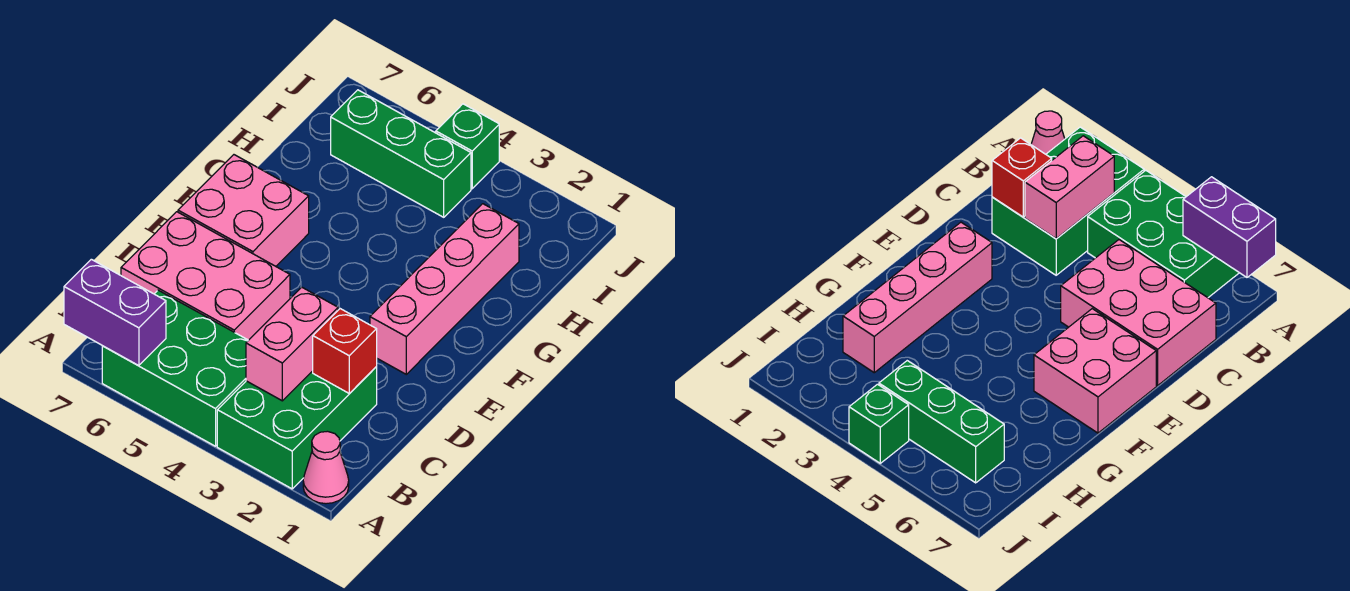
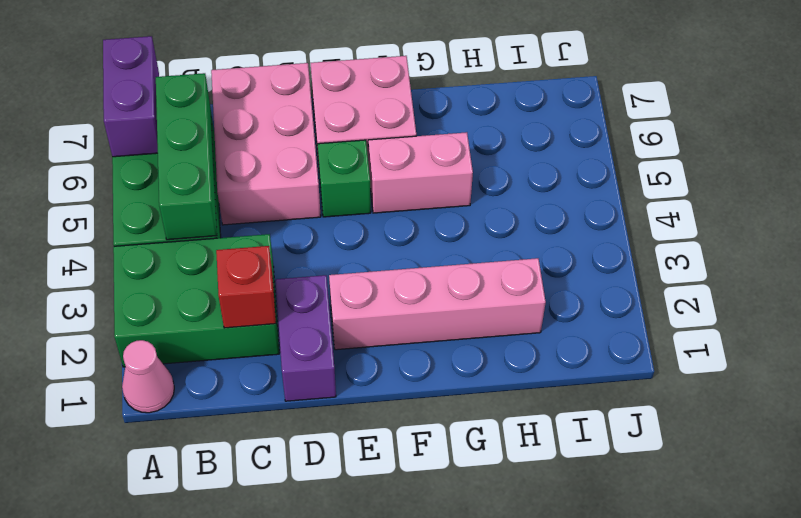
pink brick B3:C3 level 2 -> pink brick F5:G5 level 1
none -> purple brick D1:D2 level 1
green brick I4:I6 level 1 -> green brick B4:B6 level 2
green brick J4 level 1 -> green brick E5 level 1

